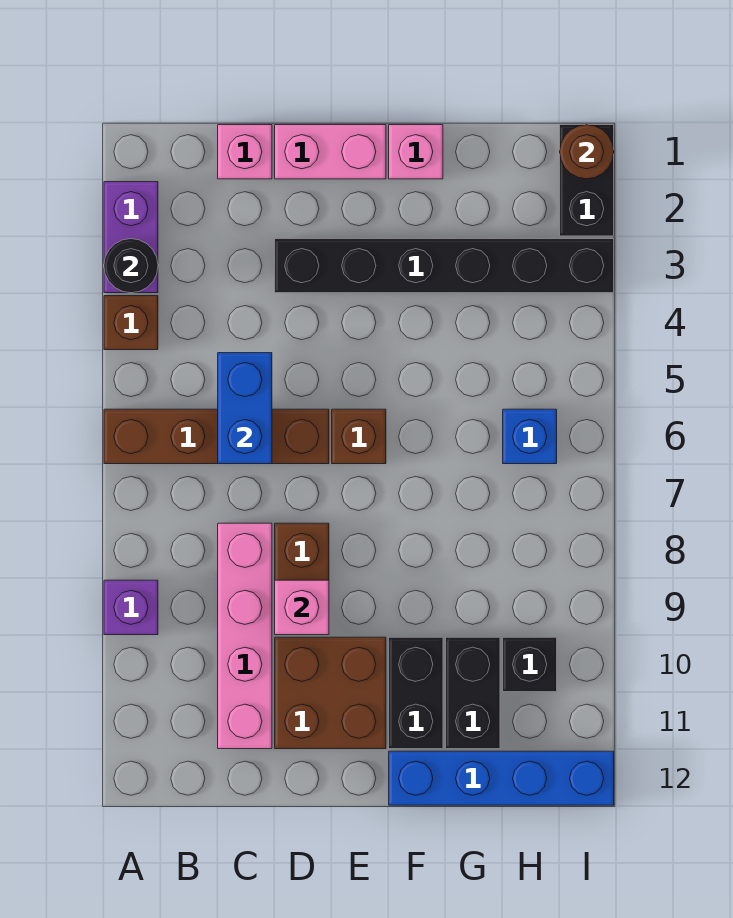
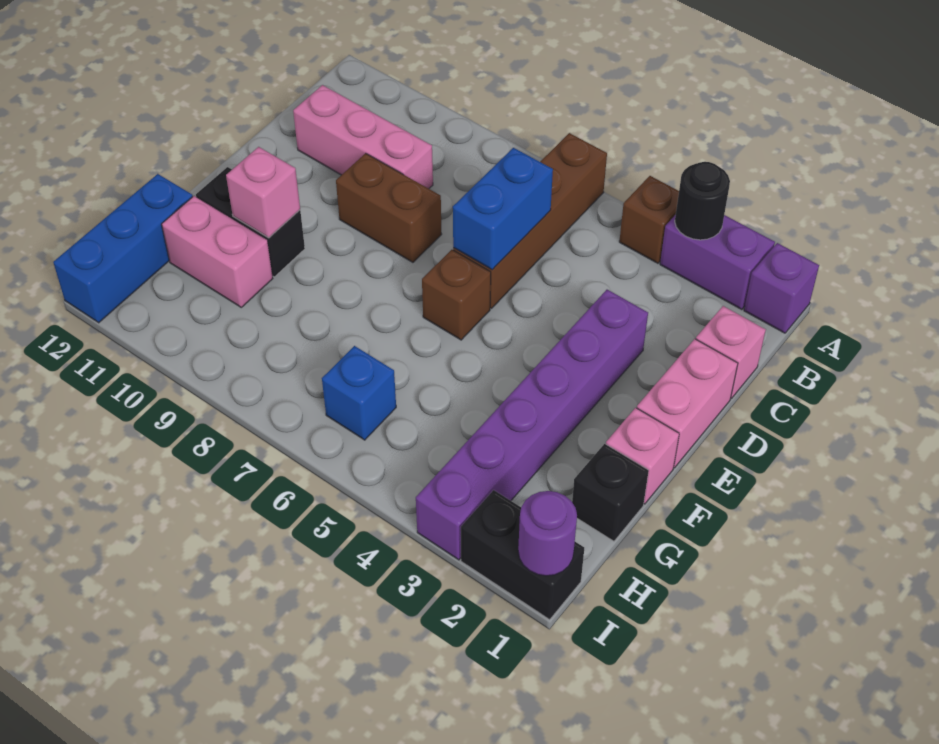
purple brick A9 level 1 -> purple brick A1 level 1
blue brick C5:C6 level 2 -> blue brick C6:D6 level 2
pink brick C8:C11 level 1 -> pink brick C9:C11 level 1
black brick D3:I3 level 1 -> purple brick D3:I3 level 1
pink brick D9 level 2 -> pink brick F10 level 2
brown brick D10:E11 level 1 -> none
blue brick F12:I12 level 1 -> blue brick G12:I12 level 1
black brick G10:G11 level 1 -> pink brick G10:G11 level 1
black brick H10 level 1 -> black brick G1 level 1
brown round brick I1 level 2 -> purple round brick I1 level 2

